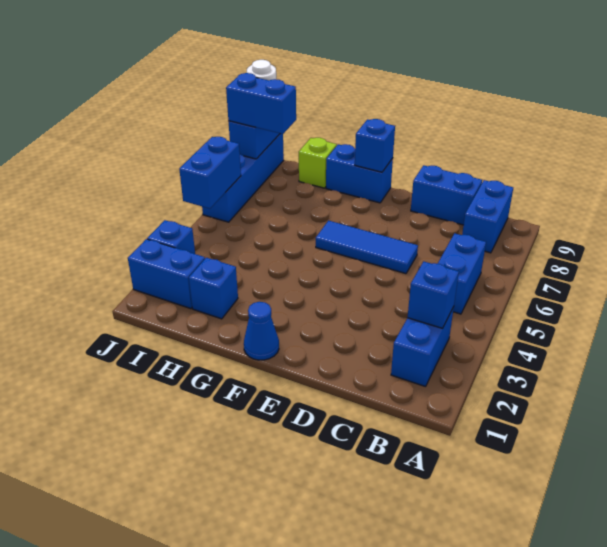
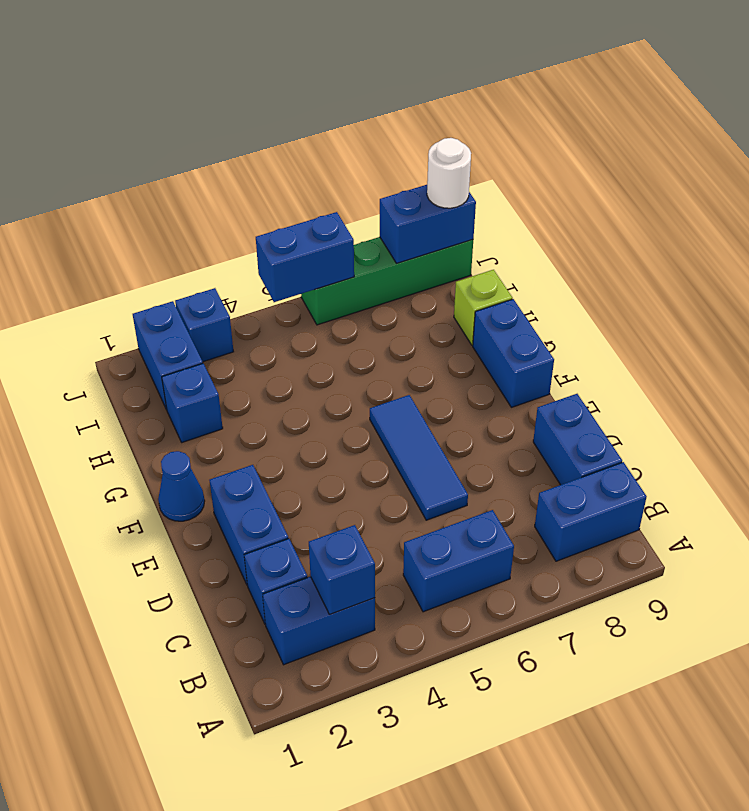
blue brick F9 level 2 -> blue brick C2 level 1
blue brick I8:J8 level 3 -> blue brick D2:E2 level 1
blue brick J6:J9 level 1 -> green brick J6:J9 level 1

